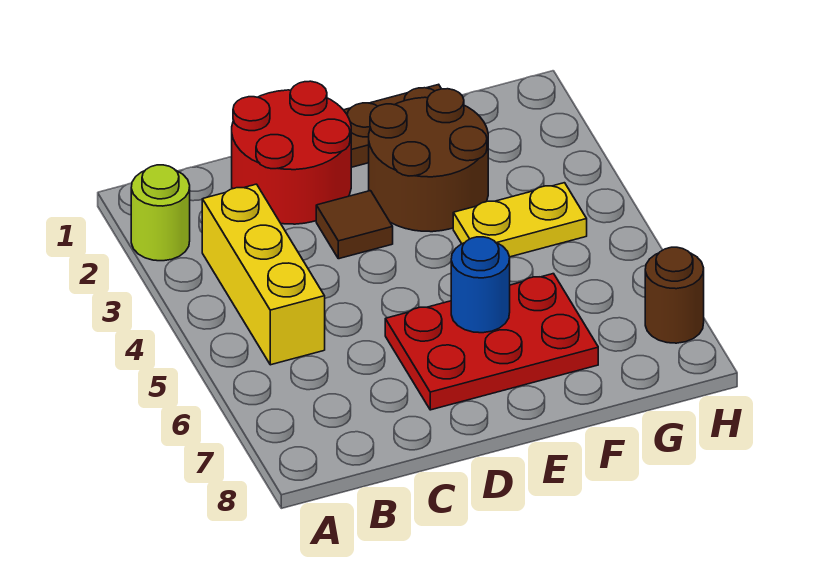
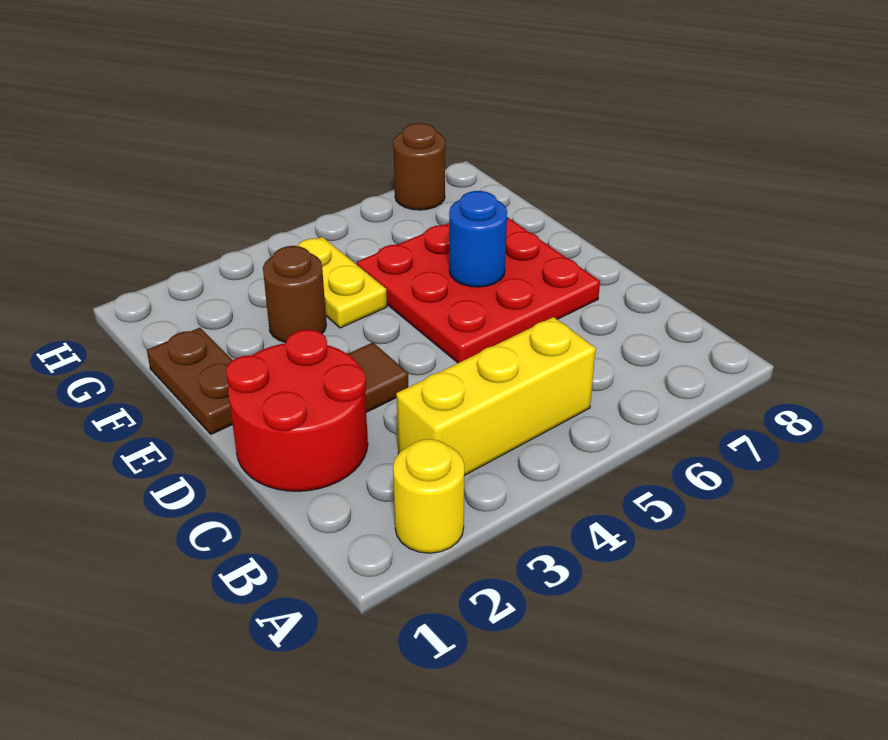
lime round brick A2 level 1 -> yellow round brick A2 level 1
red plate D6:F7 level 1 -> red plate D5:F7 level 1
brown round brick E2:F3 level 1 -> brown round brick F3 level 1

